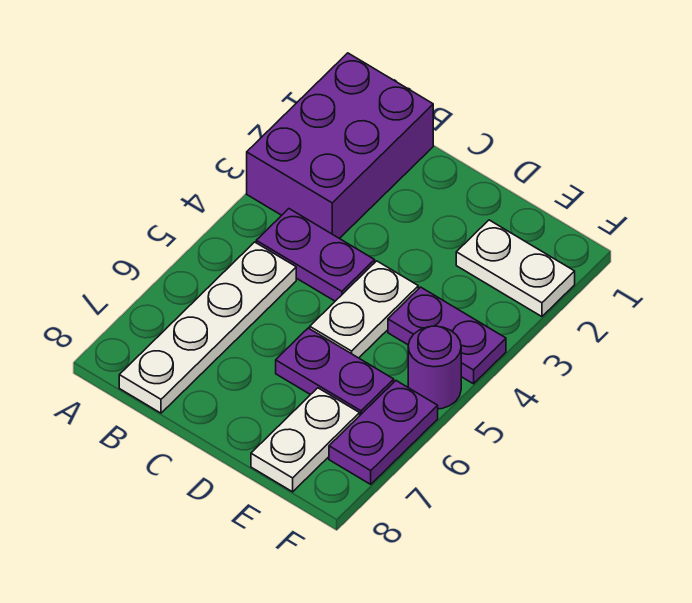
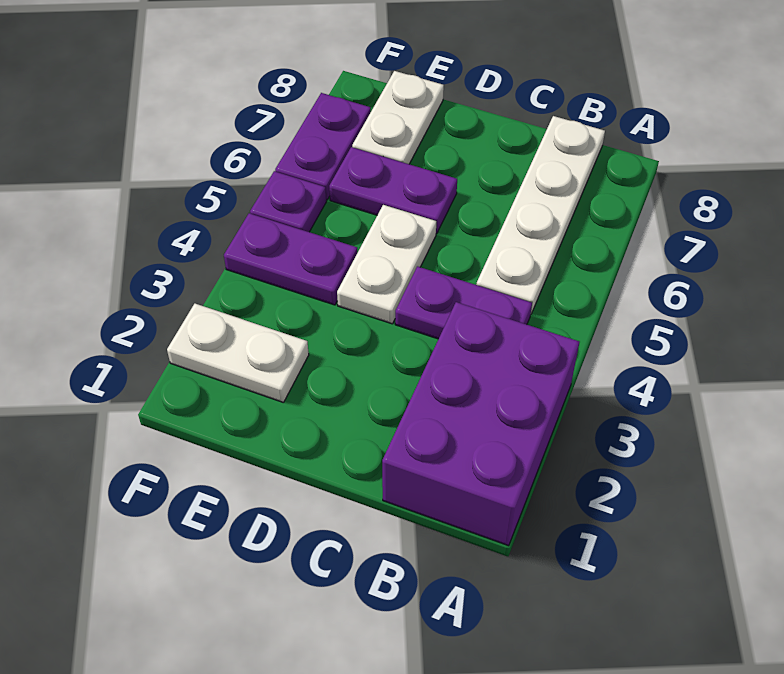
purple round brick F5 level 1 -> purple plate F5 level 1

